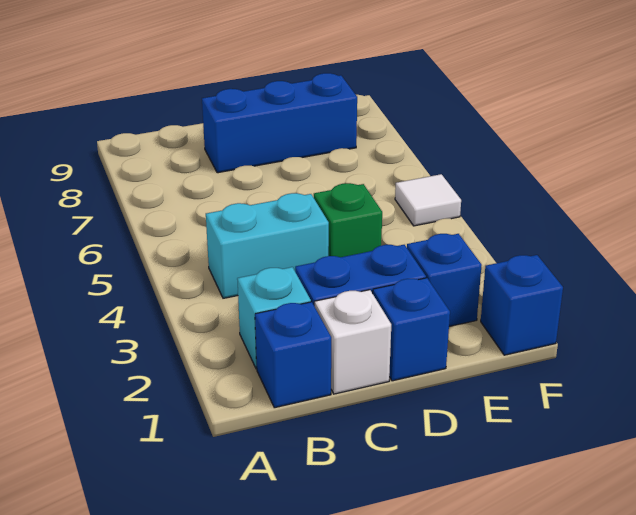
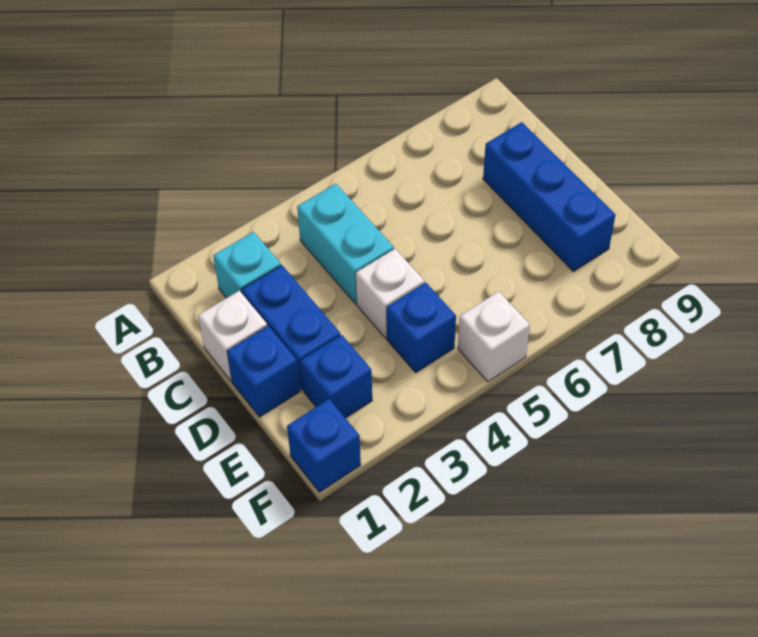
blue brick B1 level 1 -> blue brick E4 level 1
green brick D4 level 1 -> white brick D4 level 1
white tile F5 level 1 -> white brick F5 level 1

